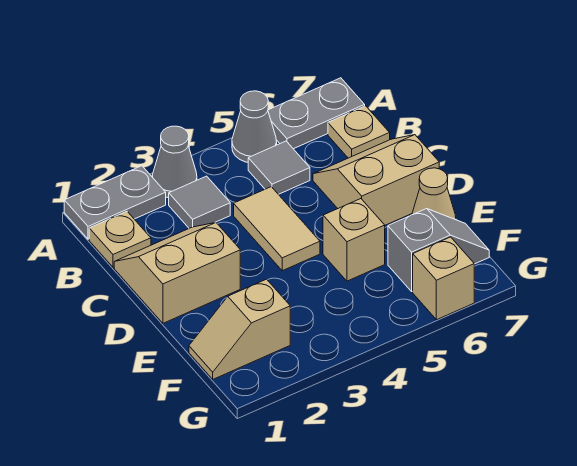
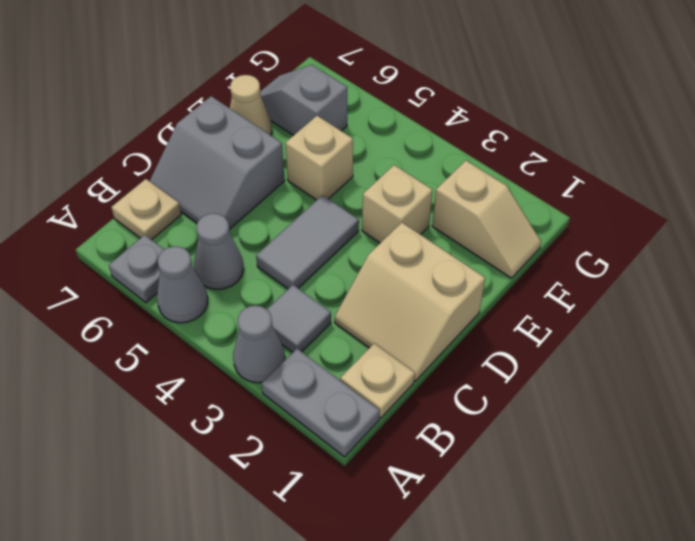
grey plate A6:A7 level 1 -> grey plate A6 level 1
grey tile B5 level 1 -> grey cone B5 level 1
tan tile C4:D4 level 1 -> grey tile C4:D4 level 1
tan slope C6:D7 level 1 top D -> grey slope C6:D7 level 1 top D
tan brick G6 level 1 -> tan brick E3 level 1

